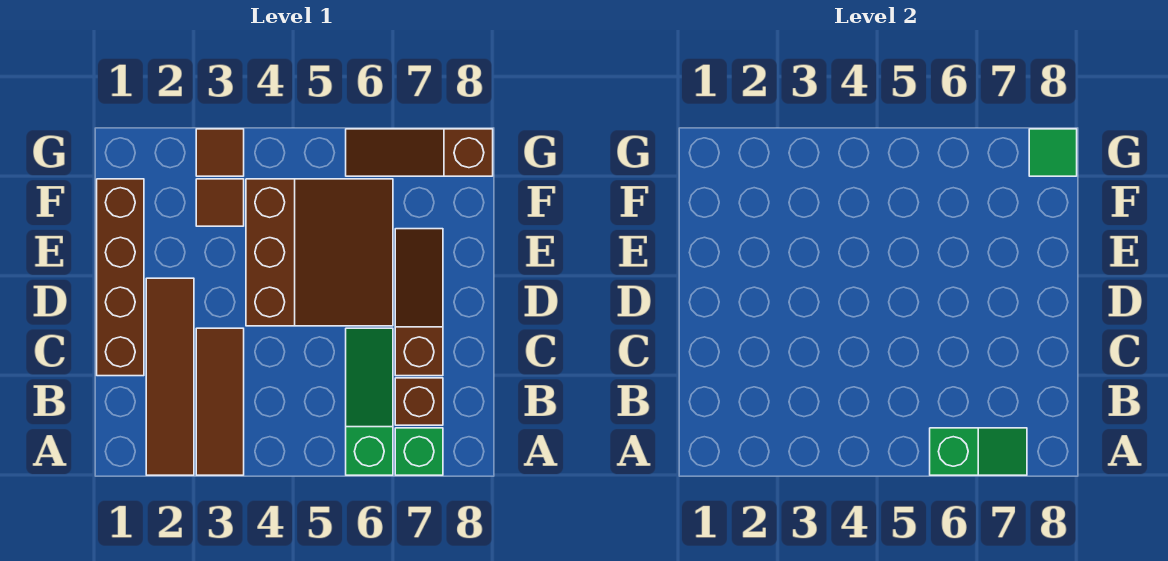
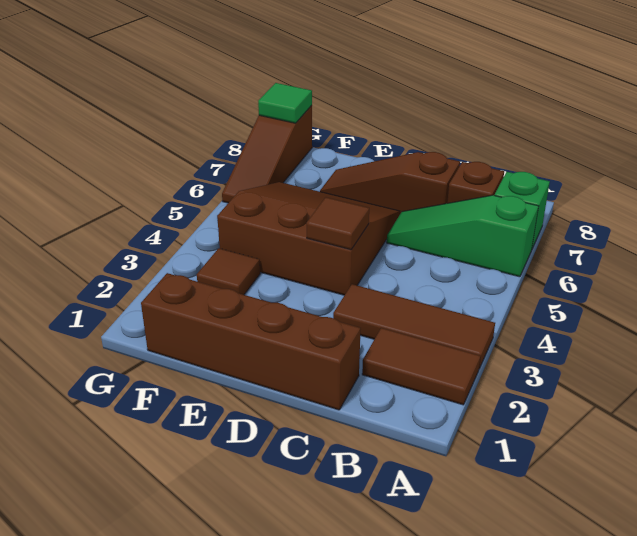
brown tile A2:D2 level 1 -> brown tile A2:B2 level 1
green slope A6:A7 level 2 top 6 -> none
brown tile G3 level 1 -> brown tile D4 level 2

